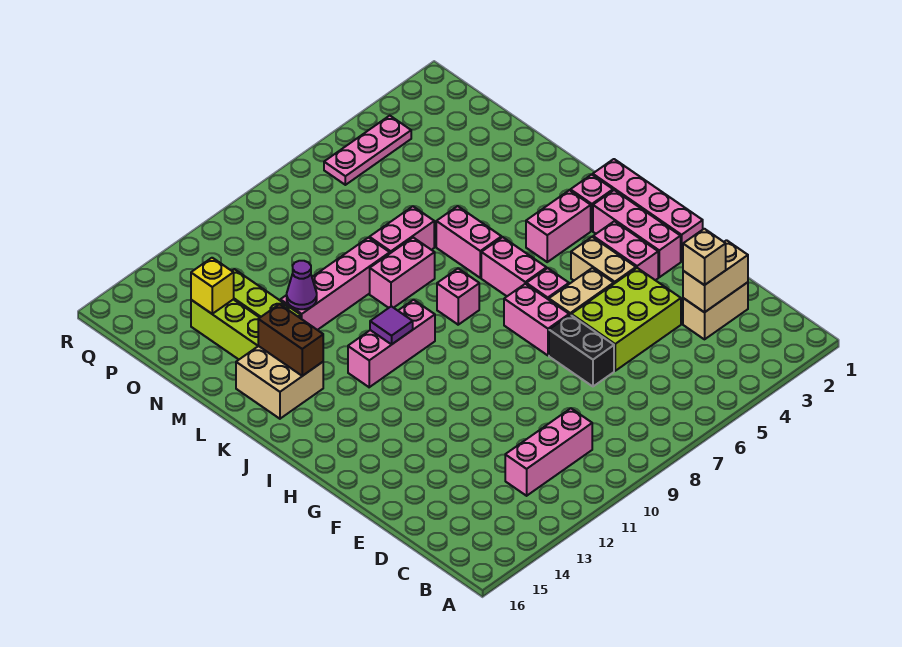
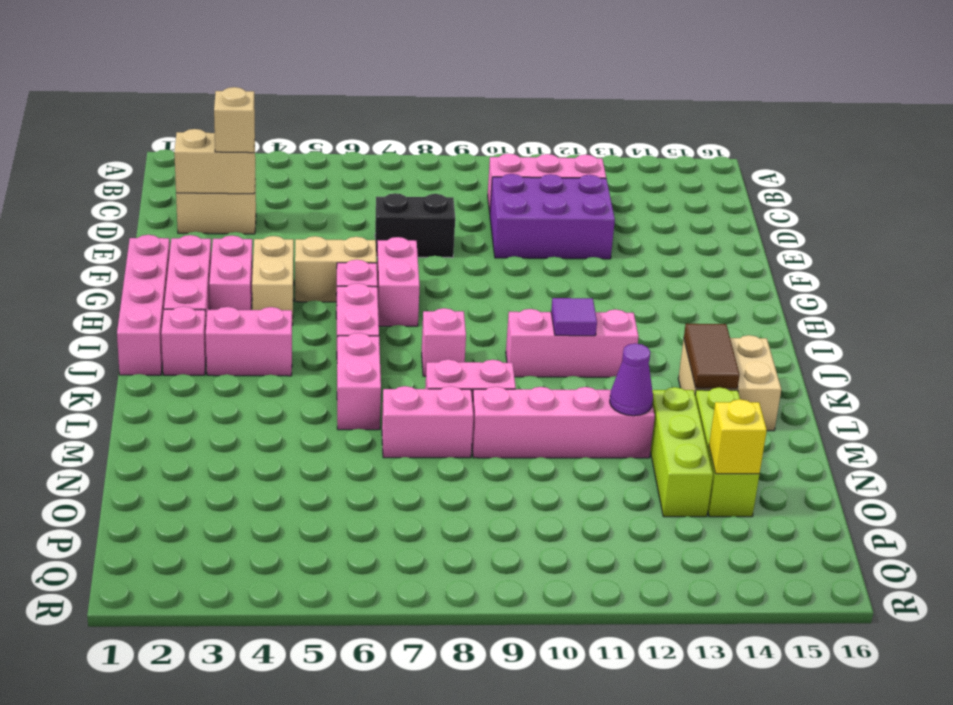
none -> purple brick D10:E12 level 1
lime brick E4:F6 level 1 -> none
black brick E7:F7 level 1 -> black brick E7:E8 level 1
brown brick K14:L14 level 2 -> brown tile K14:L14 level 2
pink plate Q4:Q6 level 1 -> none

